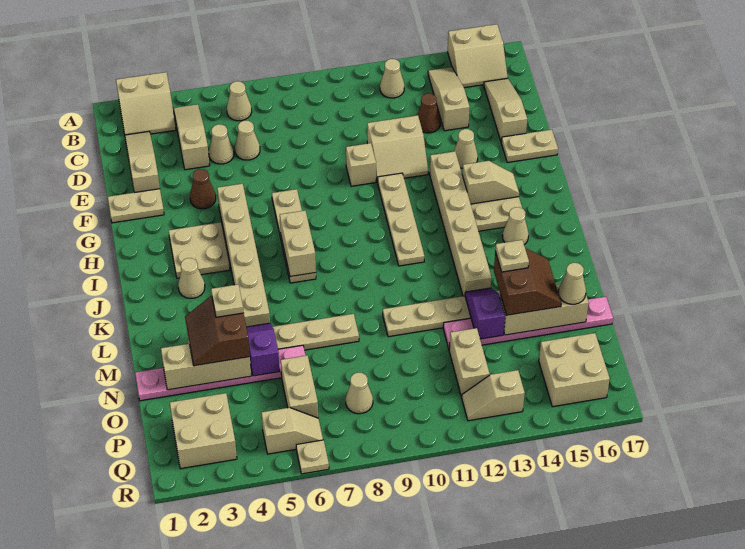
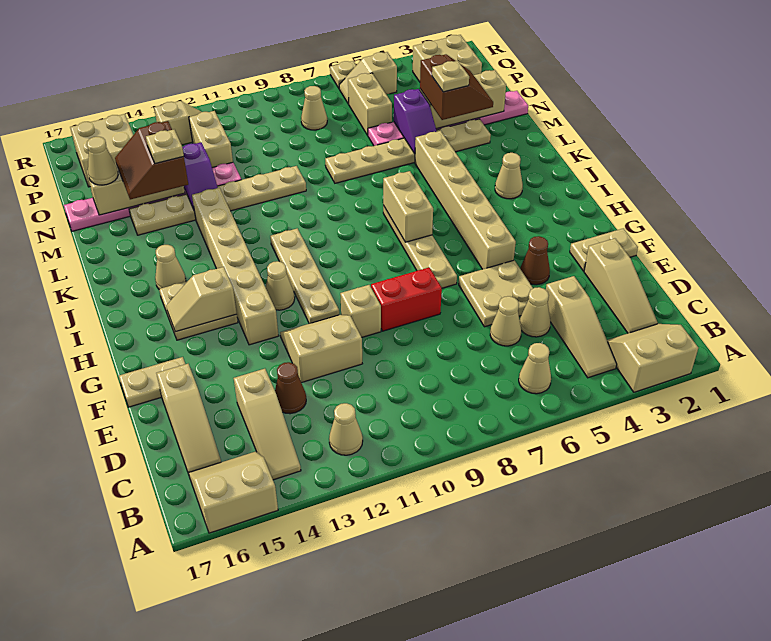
none -> red brick F8:F9 level 1
tan cone F14 level 1 -> tan cone H12 level 1
tan plate H3:I4 level 1 -> tan plate E5:F6 level 1

